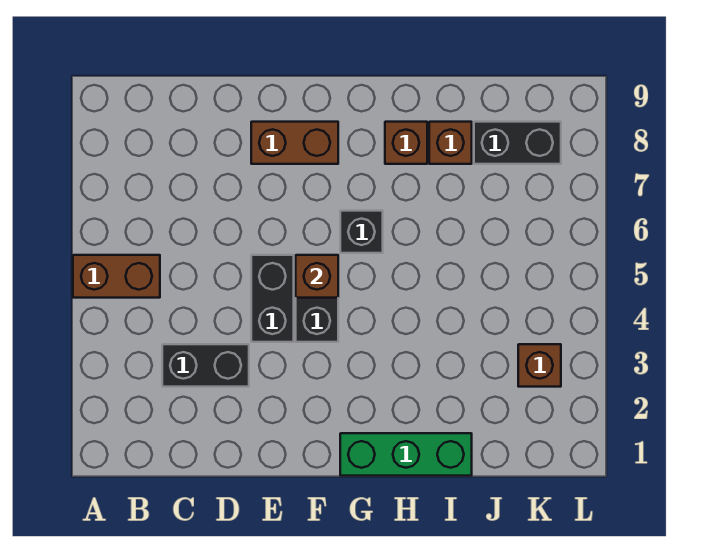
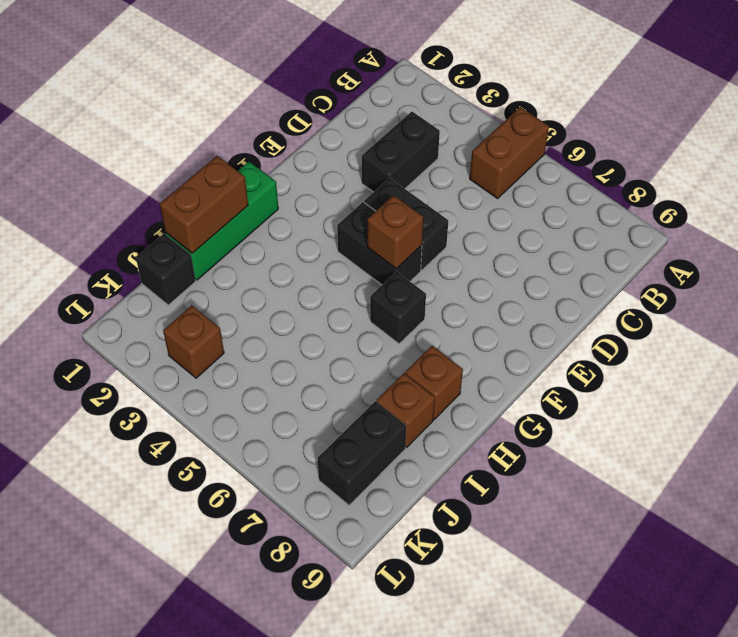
brown brick E8:F8 level 1 -> brown brick H1:I1 level 2
none -> black brick J1 level 1

